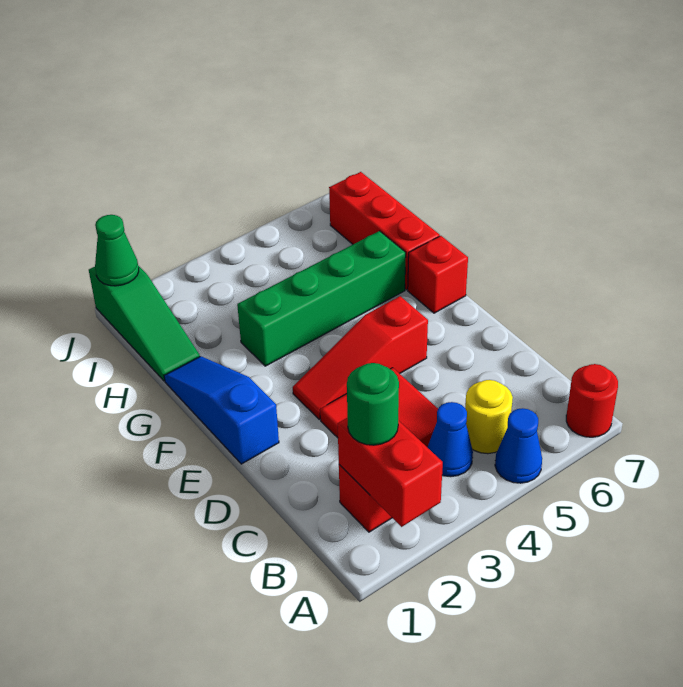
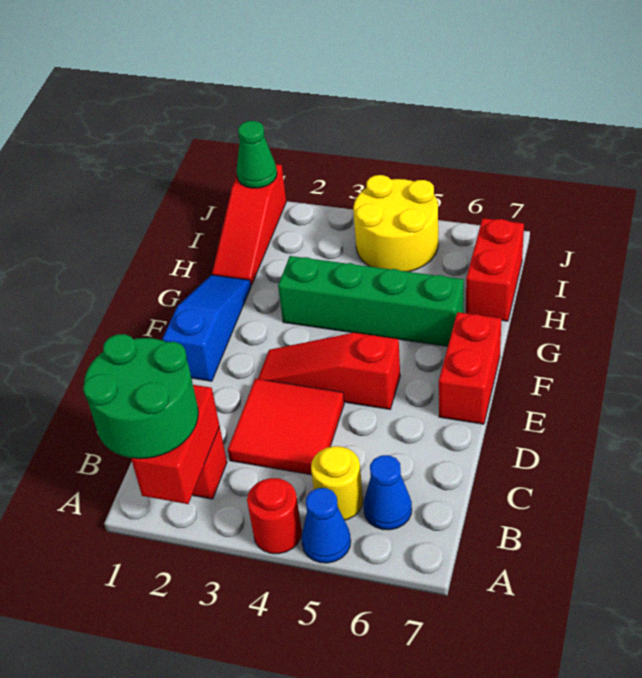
red round brick A7 level 1 -> red round brick A4 level 1
green round brick B2 level 3 -> green round brick A1:B2 level 3
blue cone B4 level 1 -> blue cone B6 level 1
red brick F7 level 1 -> red brick E7:F7 level 1
red brick G7:I7 level 1 -> red brick H7:I7 level 1
green slope H1:J1 level 1 top J -> red slope H1:J1 level 1 top J
none -> yellow round brick I4:J5 level 1

